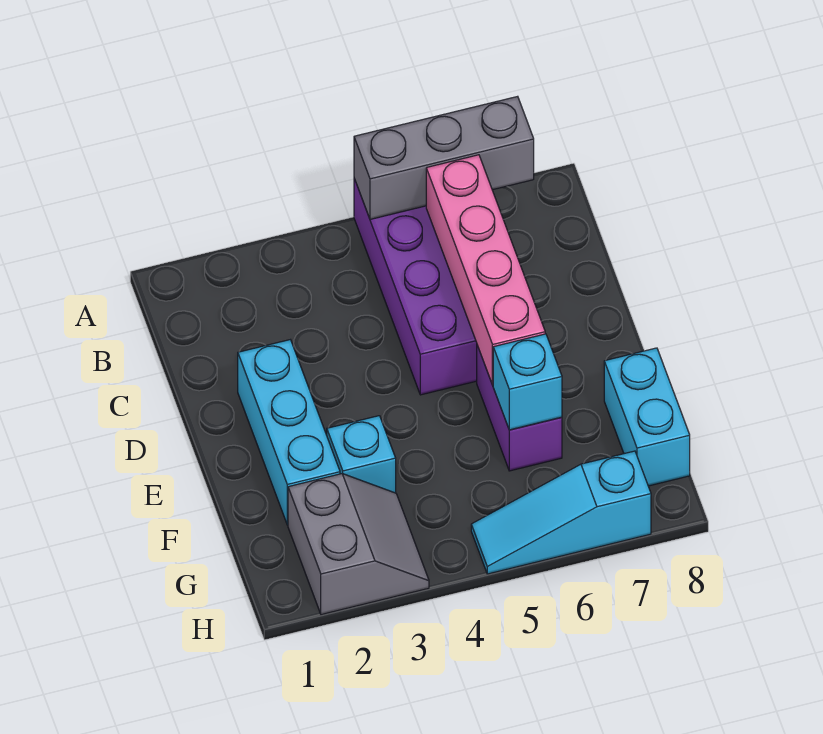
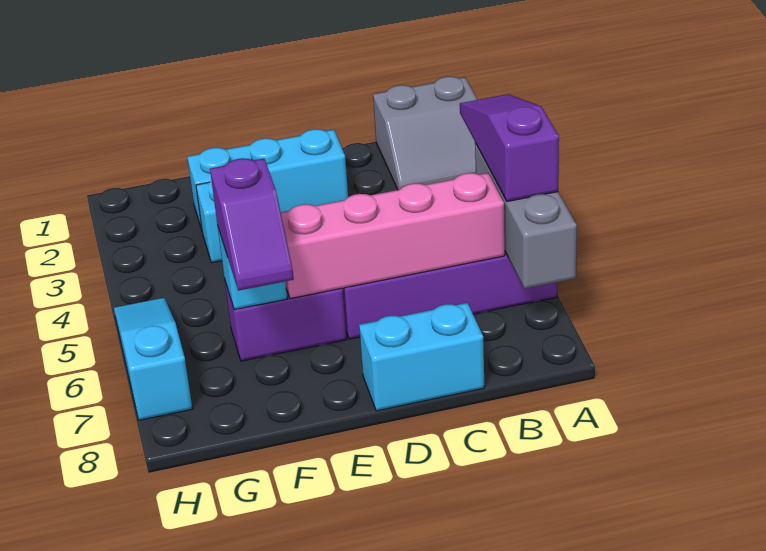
none -> purple slope A4:A6 level 3 top 6
none -> purple slope F6:F7 level 3 top 6
cyan brick F8:G8 level 1 -> cyan brick C8:D8 level 1
grey slope G2:H3 level 1 top 2 -> grey slope A1:B2 level 1 top 1

